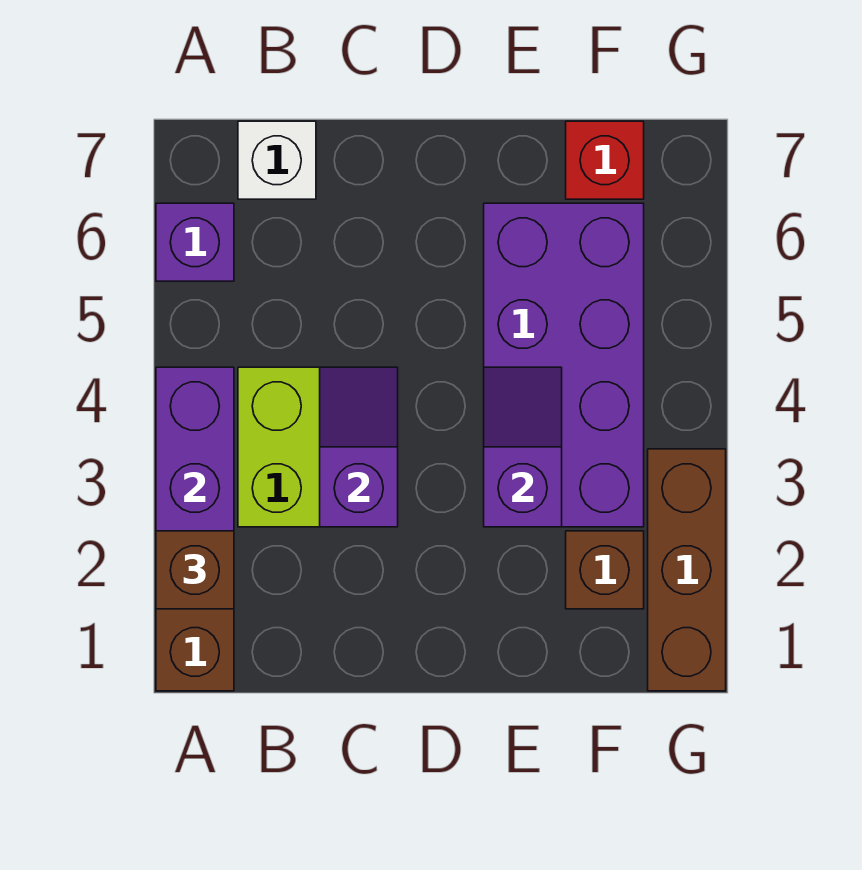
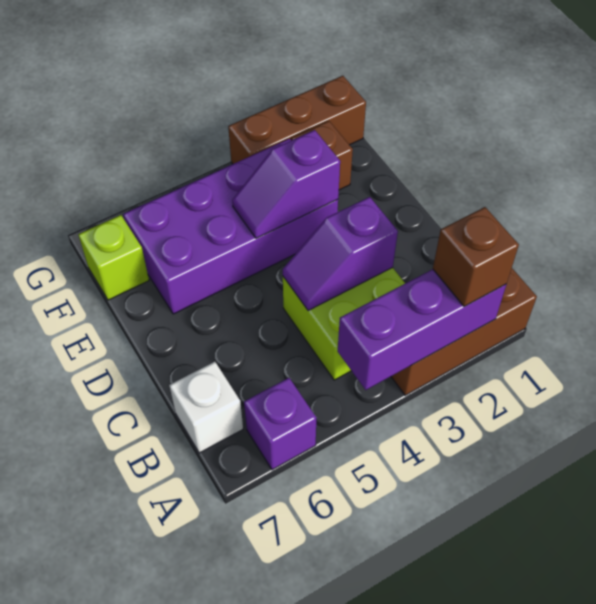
red brick F7 level 1 -> lime brick F7 level 1

